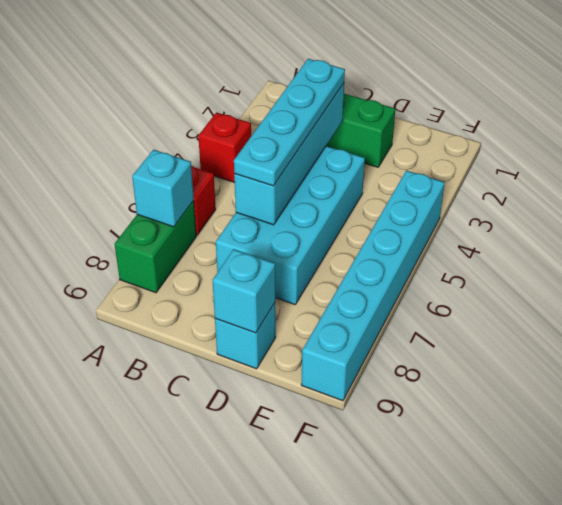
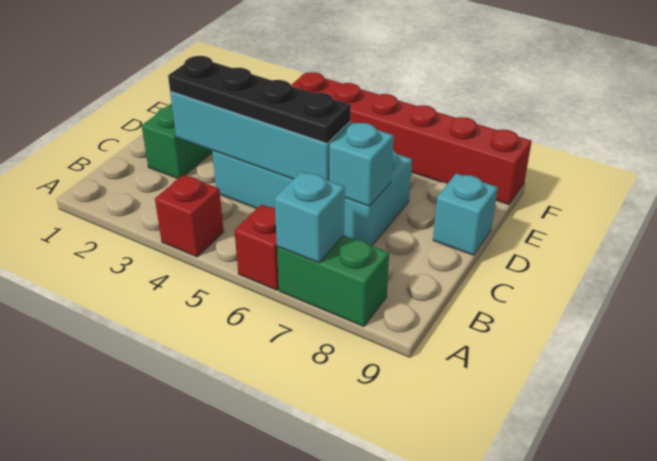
cyan plate C3:C6 level 3 -> black plate C3:C6 level 3
cyan brick D9 level 2 -> cyan brick C7 level 2
cyan brick F4:F9 level 1 -> red brick F4:F9 level 1

